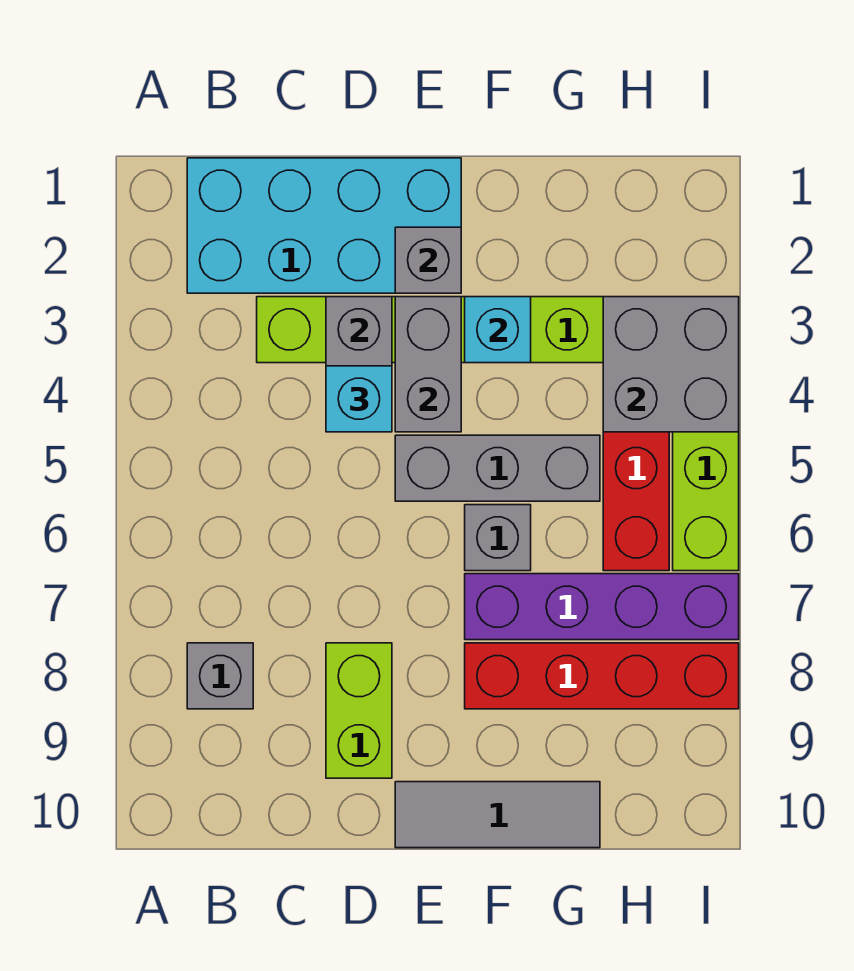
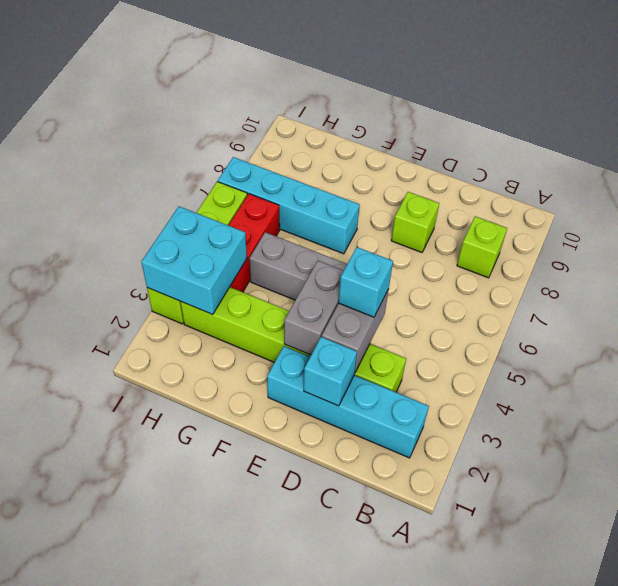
cyan brick B1:E2 level 1 -> cyan brick B2:E2 level 1
grey brick B8 level 1 -> lime brick B8 level 1
lime brick D8:D9 level 1 -> lime brick D8 level 1
grey brick E2 level 2 -> none
grey tile E10:G10 level 1 -> none
cyan brick F3 level 2 -> cyan brick D2 level 2
grey brick F6 level 1 -> none
purple brick F7:I7 level 1 -> cyan brick F7:I7 level 1
red brick F8:I8 level 1 -> none
grey brick H3:I4 level 2 -> cyan brick H3:I4 level 2

